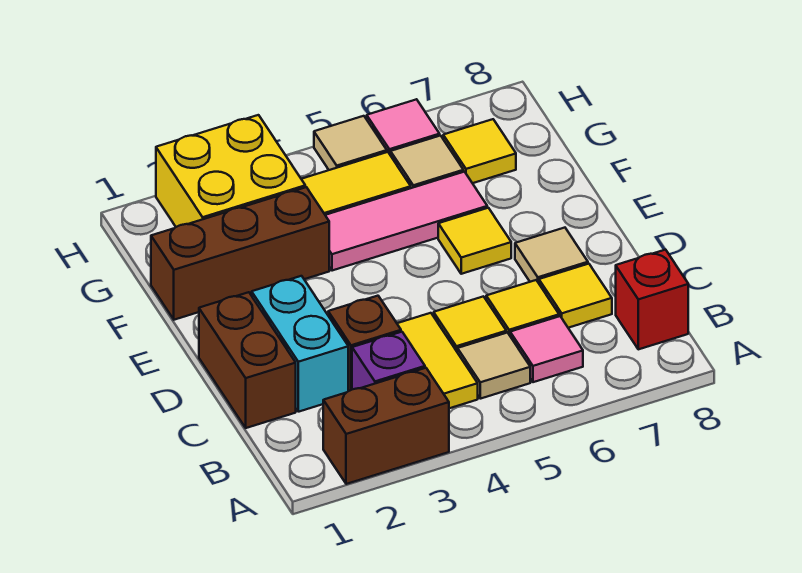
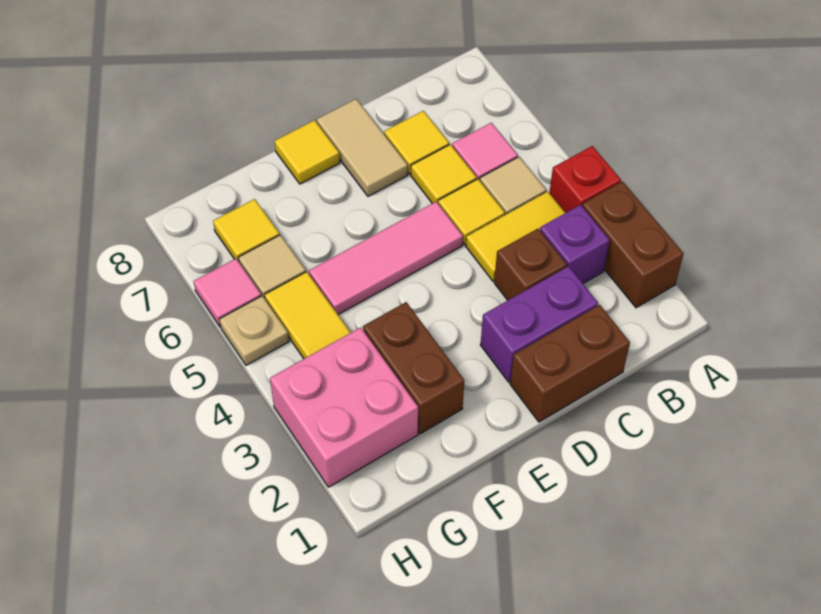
red brick B8 level 1 -> red brick A4 level 1
cyan brick C2:D2 level 1 -> purple brick C2:D2 level 1
tan tile D7 level 1 -> tan tile D7:D8 level 1
yellow tile E6 level 1 -> yellow tile E8 level 1
brown brick F1:F3 level 1 -> brown brick F2:F3 level 1
pink tile F4:F6 level 1 -> pink tile D5:F5 level 1
yellow brick G2:H3 level 1 -> pink brick G2:H3 level 1
tan tile H5 level 1 -> tan plate H5 level 1

